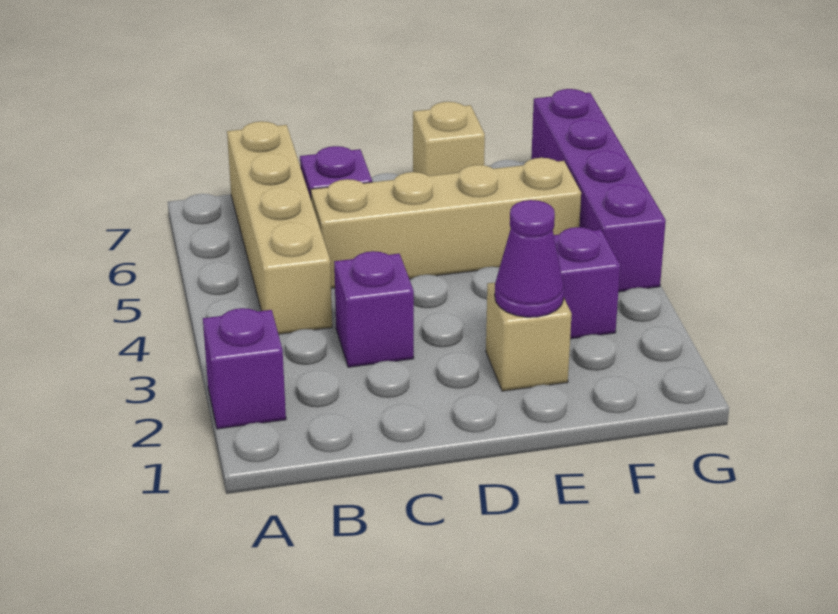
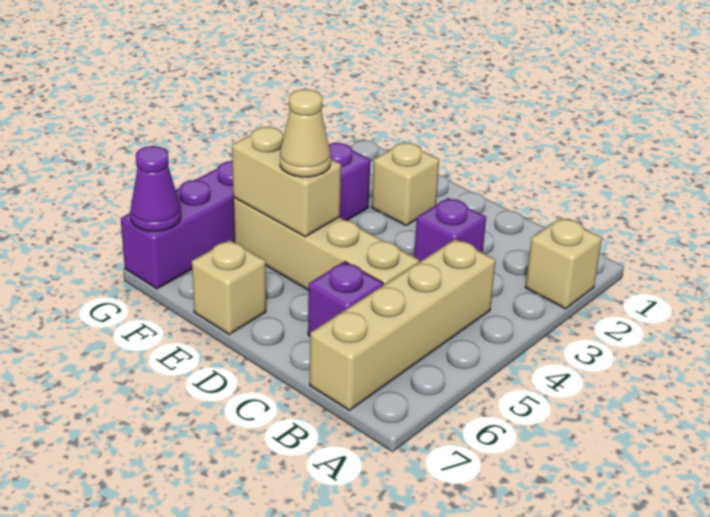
purple brick A2 level 1 -> tan brick A2 level 1
purple cone E2 level 2 -> purple cone G7 level 2
none -> tan brick E5:F5 level 2
none -> tan cone E5 level 3

